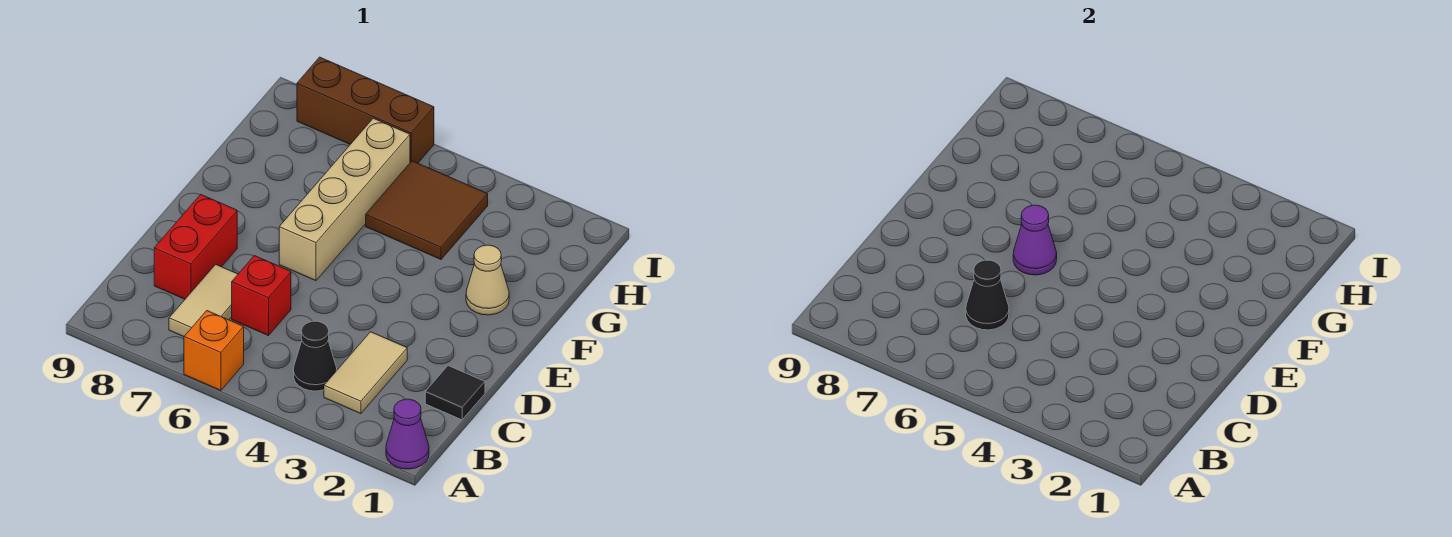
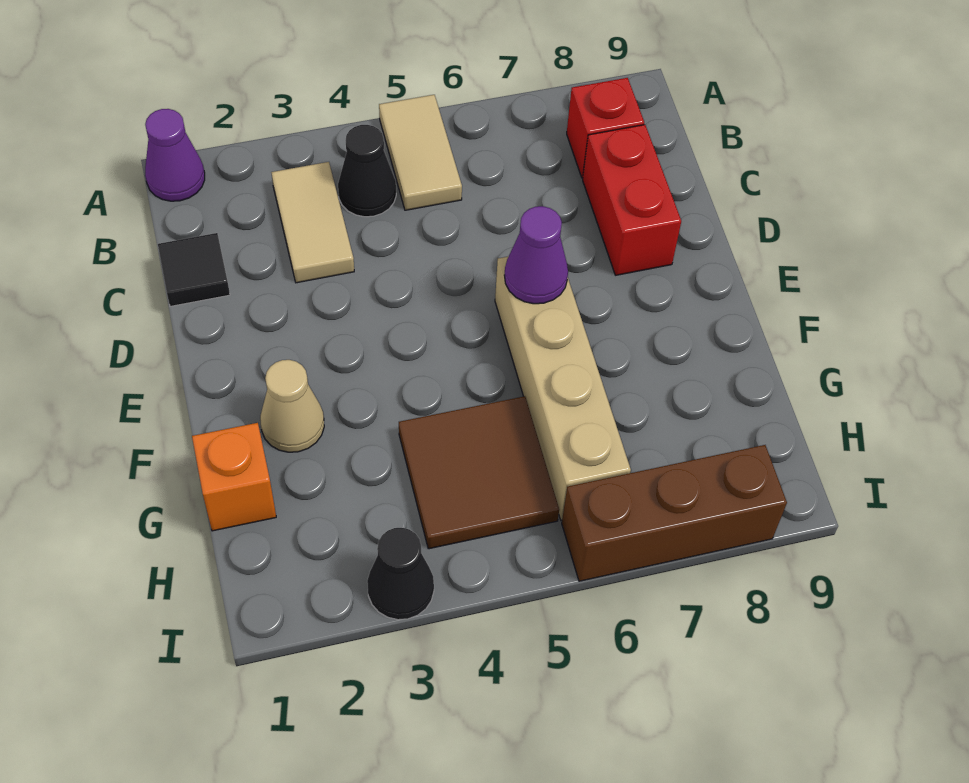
orange brick A6 level 1 -> orange brick G1 level 1
tan tile B7:C7 level 1 -> tan tile A5:B5 level 1
red brick C6 level 1 -> red brick B8 level 1
black cone C6 level 2 -> black cone I3 level 1

